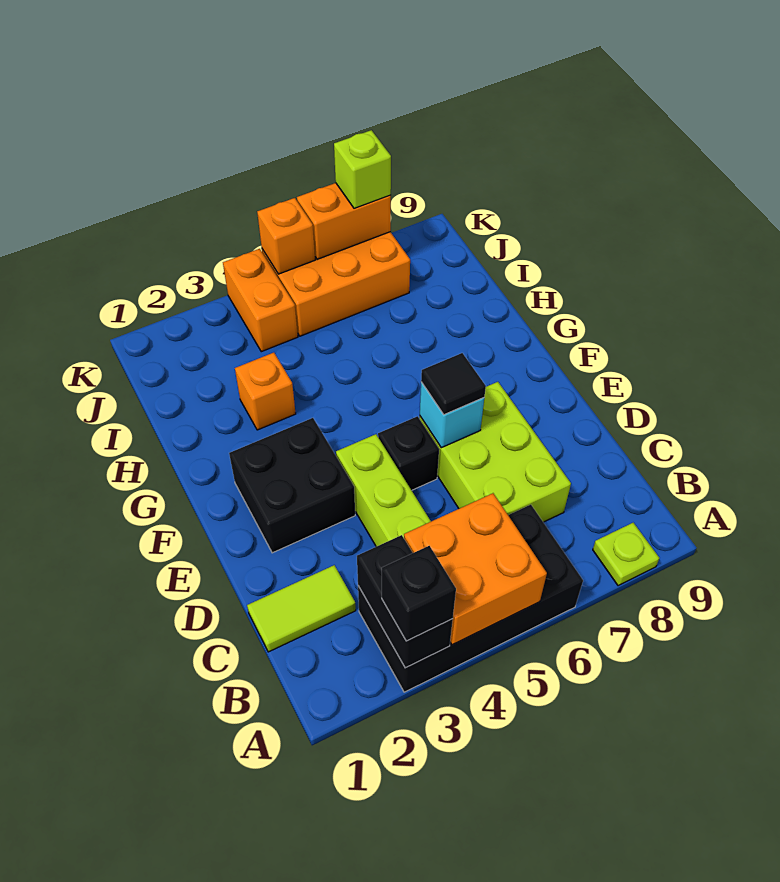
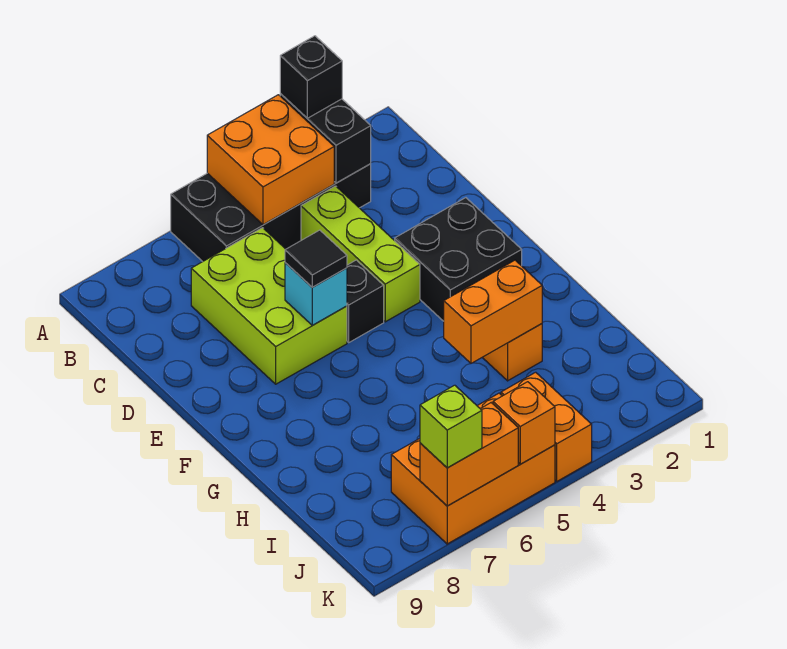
lime plate A8 level 1 -> none
lime tile C1:C2 level 1 -> none
none -> orange brick H3:H4 level 2

